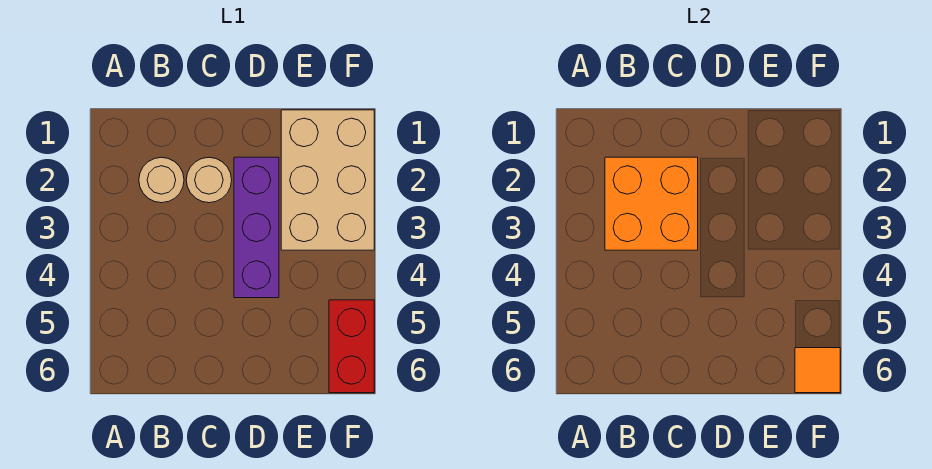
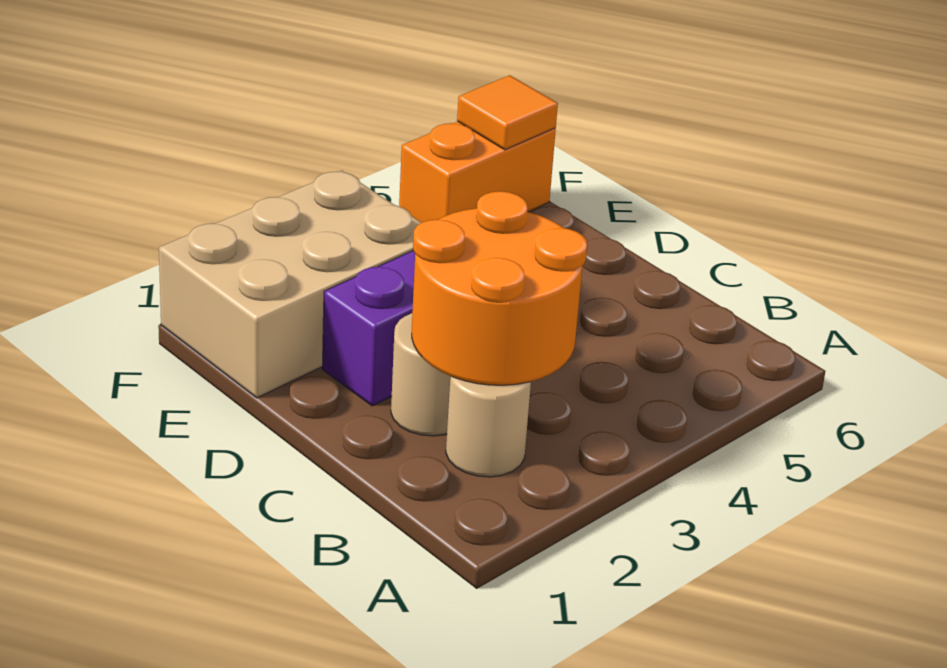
orange brick B2:C3 level 2 -> orange round brick B2:C3 level 2
red brick F5:F6 level 1 -> orange brick F5:F6 level 1

